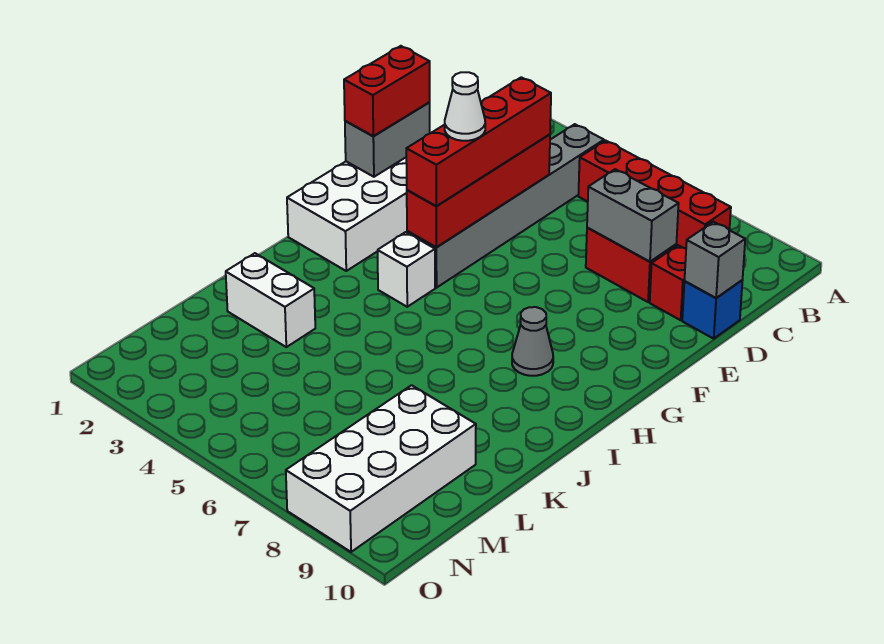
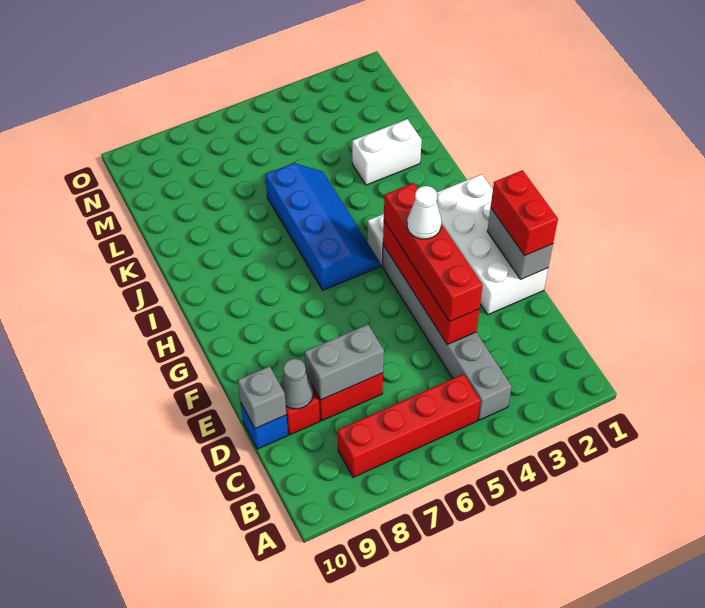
none -> blue slope H5:K6 level 1 top 6
grey cone H8 level 1 -> grey cone D9 level 2
white brick L8:O9 level 1 -> none

